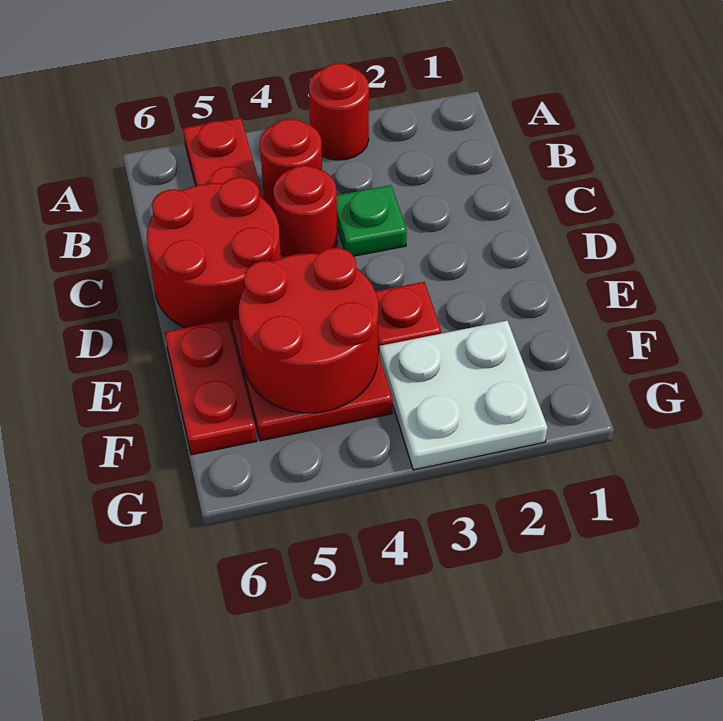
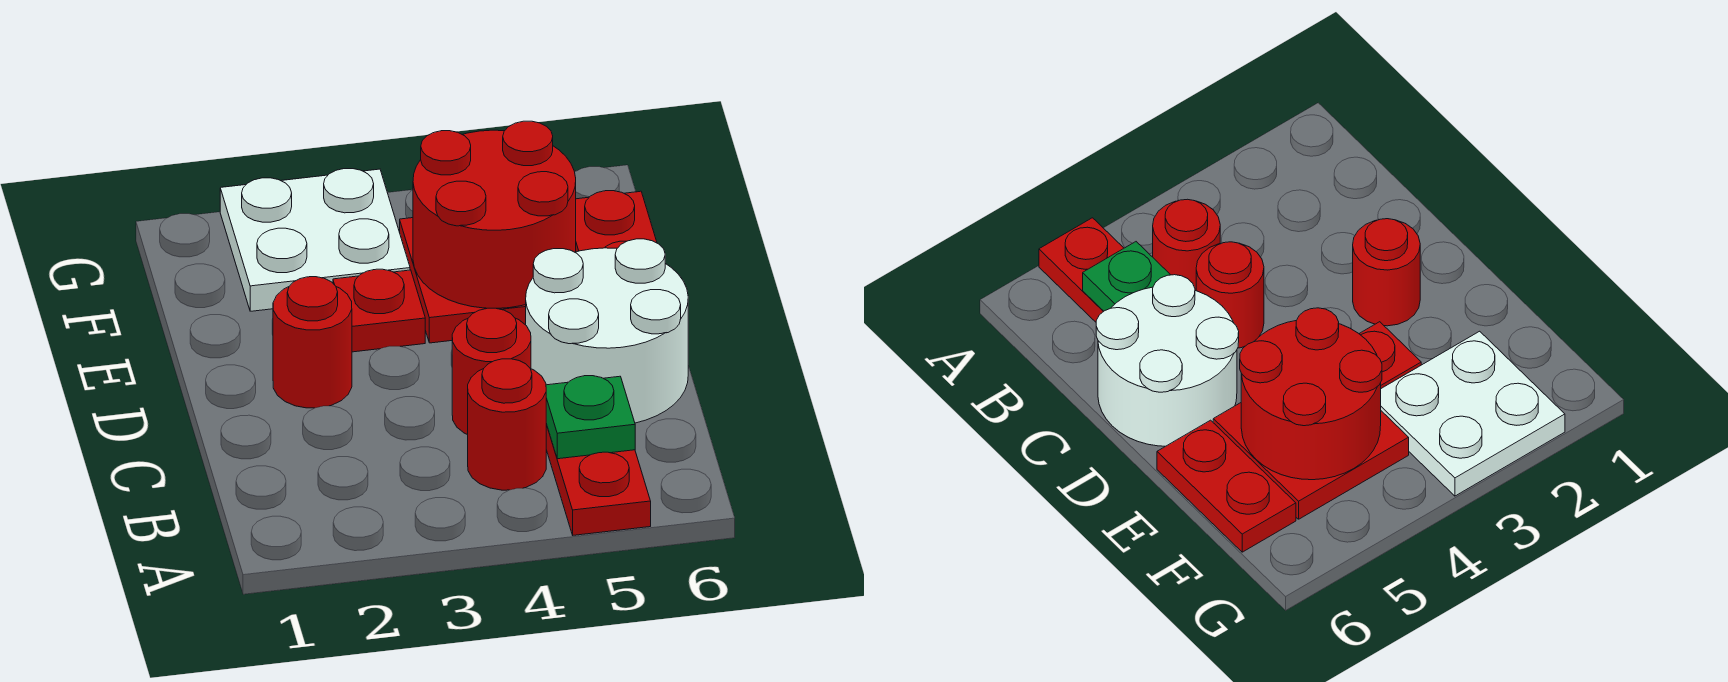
red round brick A3 level 1 -> red round brick D2 level 1
green plate C3 level 1 -> green plate B5 level 2
red round brick C5:D6 level 1 -> white round brick C5:D6 level 1

